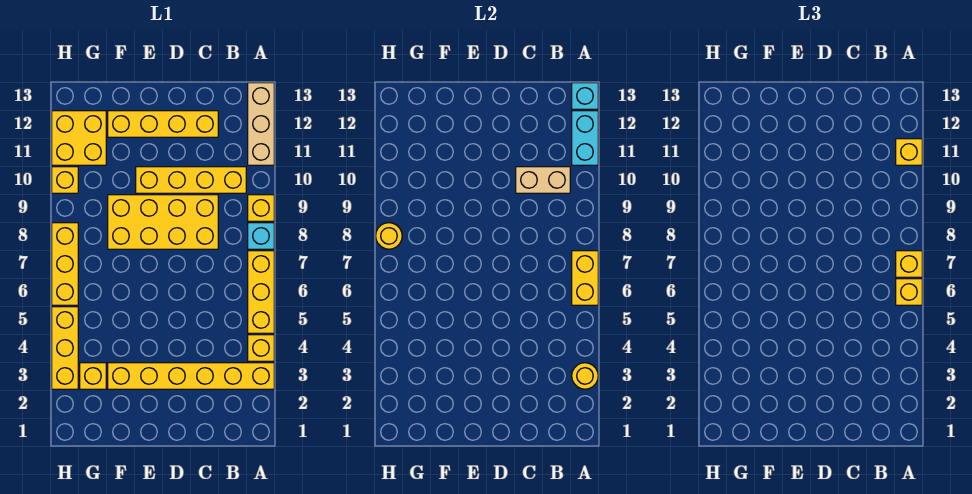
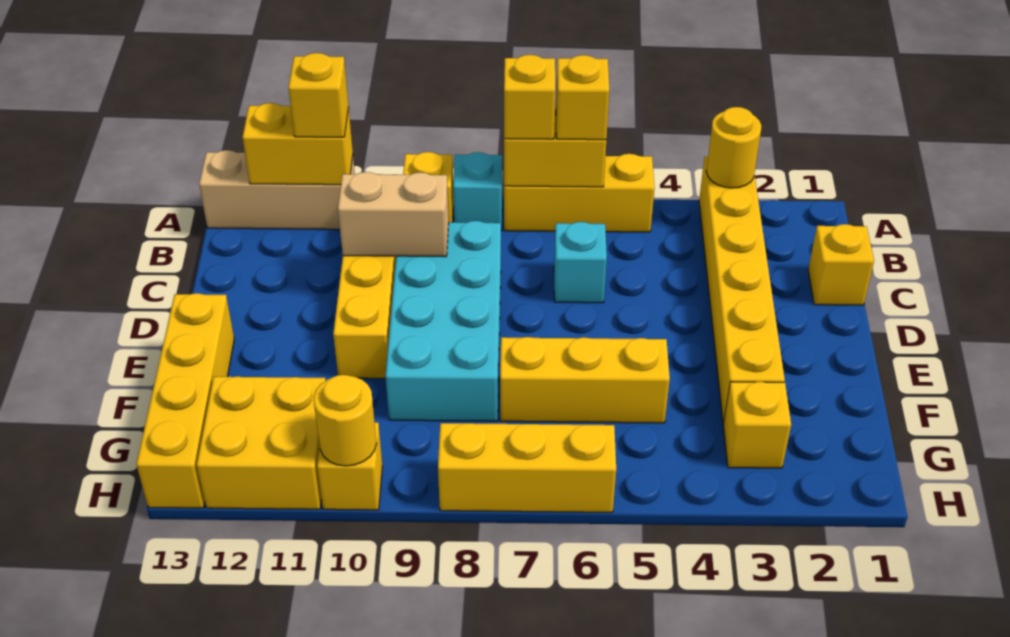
yellow brick A4 level 1 -> yellow brick C1 level 1
cyan brick A11:A12 level 2 -> yellow brick A11:A12 level 2
cyan brick A13 level 2 -> cyan brick C6 level 1
tan brick B10:C10 level 2 -> tan brick C9:C10 level 2
yellow brick C8:F9 level 1 -> cyan brick C8:F9 level 1
yellow brick C12:F12 level 1 -> yellow brick E13:H13 level 1
yellow brick H3:H5 level 1 -> yellow brick F5:F7 level 1
yellow round brick H8 level 2 -> yellow round brick H10 level 2

